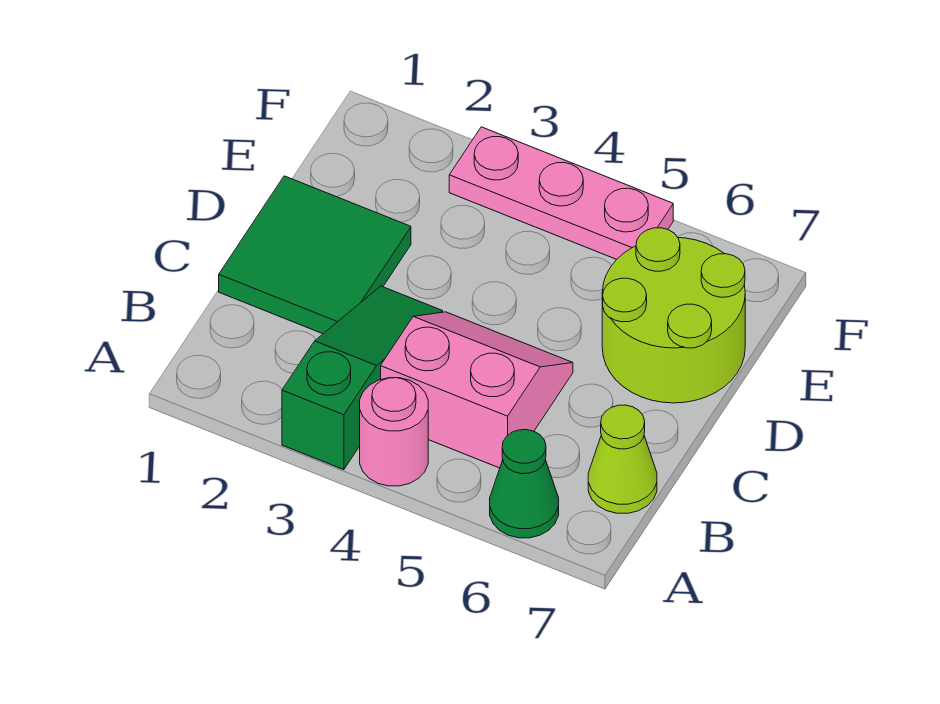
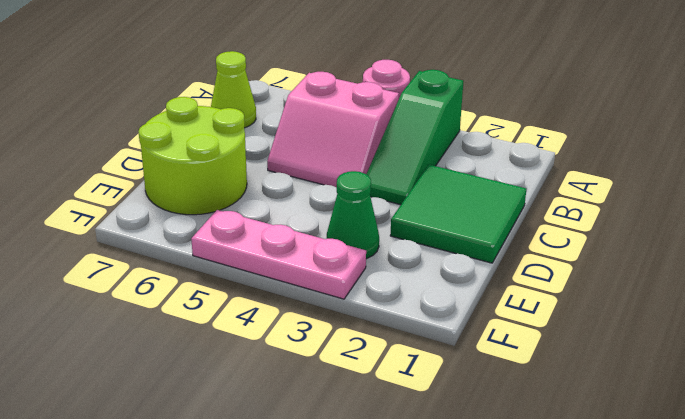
green cone A6 level 1 -> green cone E3 level 1

